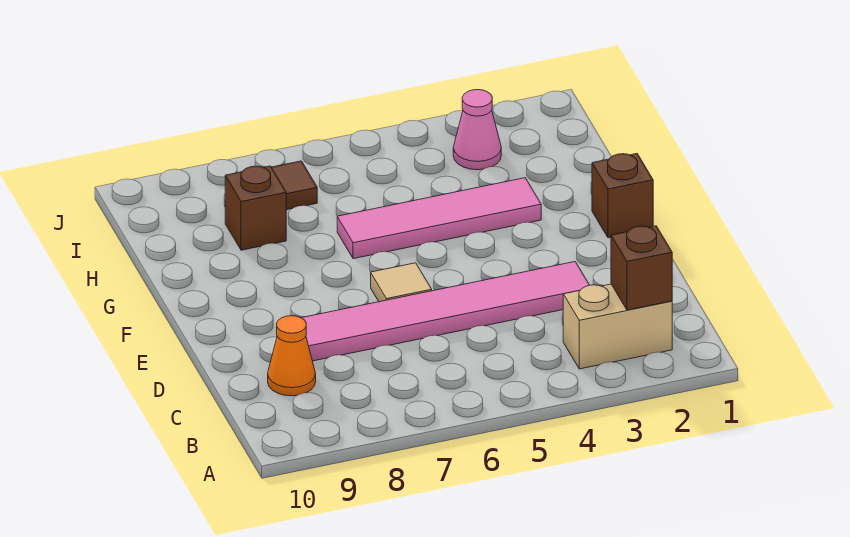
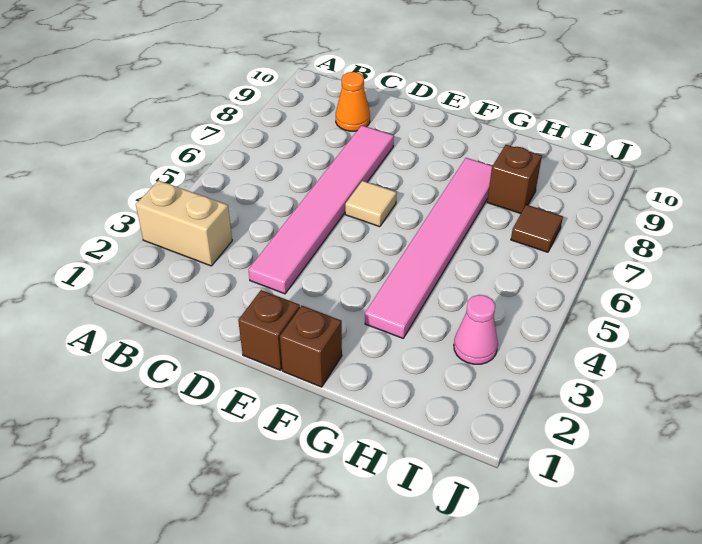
tan brick B2:B3 level 1 -> tan brick A3:B3 level 1
brown brick B2 level 2 -> brown brick E1 level 1
pink tile G3:G6 level 1 -> pink tile G3:G8 level 1

